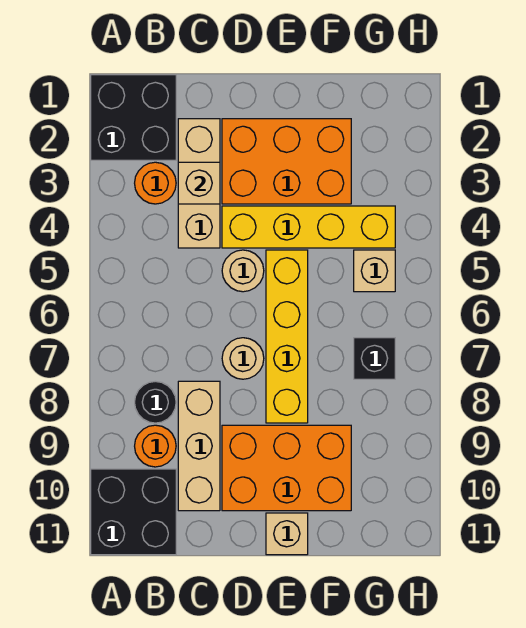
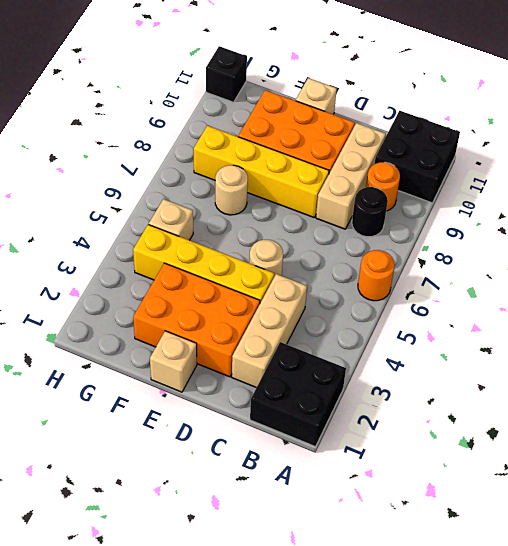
orange round brick B3 level 1 -> orange round brick A6 level 1
tan brick C3 level 2 -> tan brick E1 level 1
tan round brick D7 level 1 -> tan round brick F7 level 1
yellow brick E5:E8 level 1 -> yellow brick D8:G8 level 1
black brick G7 level 1 -> black brick H11 level 1

